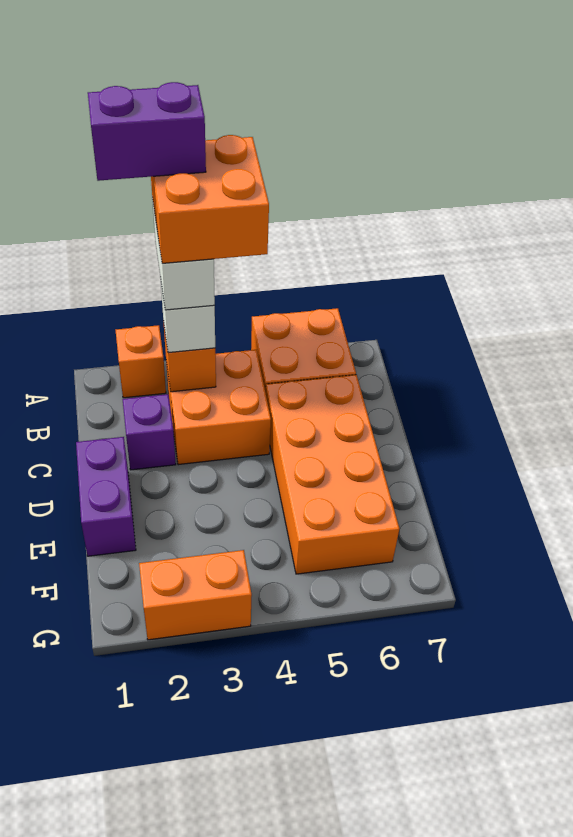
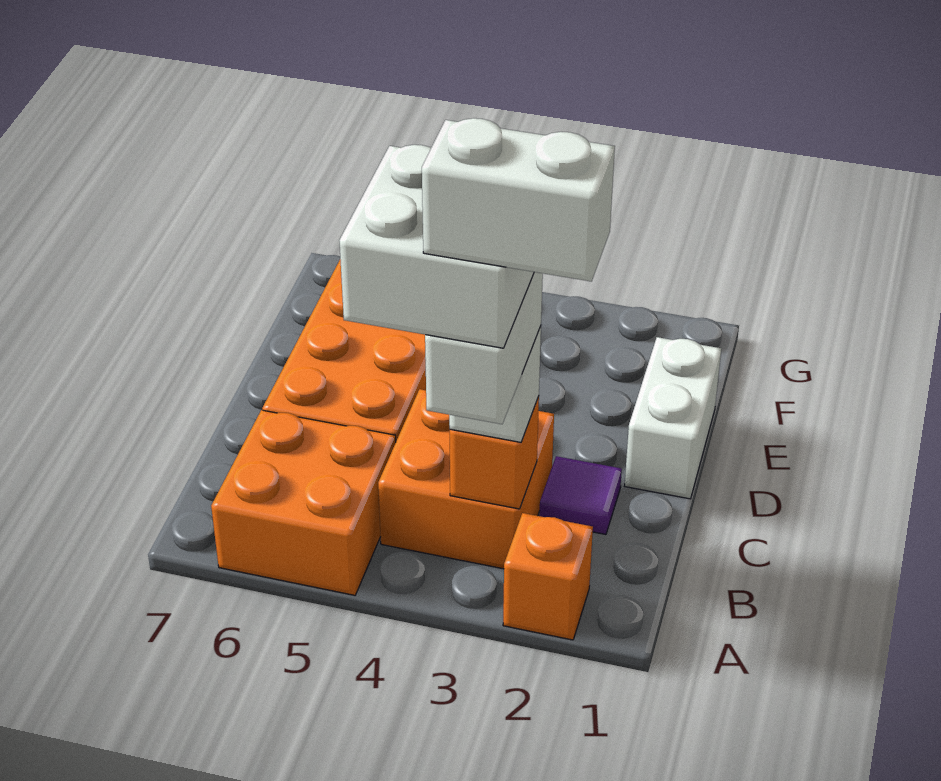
purple brick A2:A3 level 6 -> white brick A2:A3 level 6
orange brick A3:B4 level 5 -> white brick A3:B4 level 5
purple brick C2 level 1 -> purple tile C2 level 1
purple brick D1:E1 level 1 -> white brick D1:E1 level 1
orange brick G2:G3 level 1 -> none

